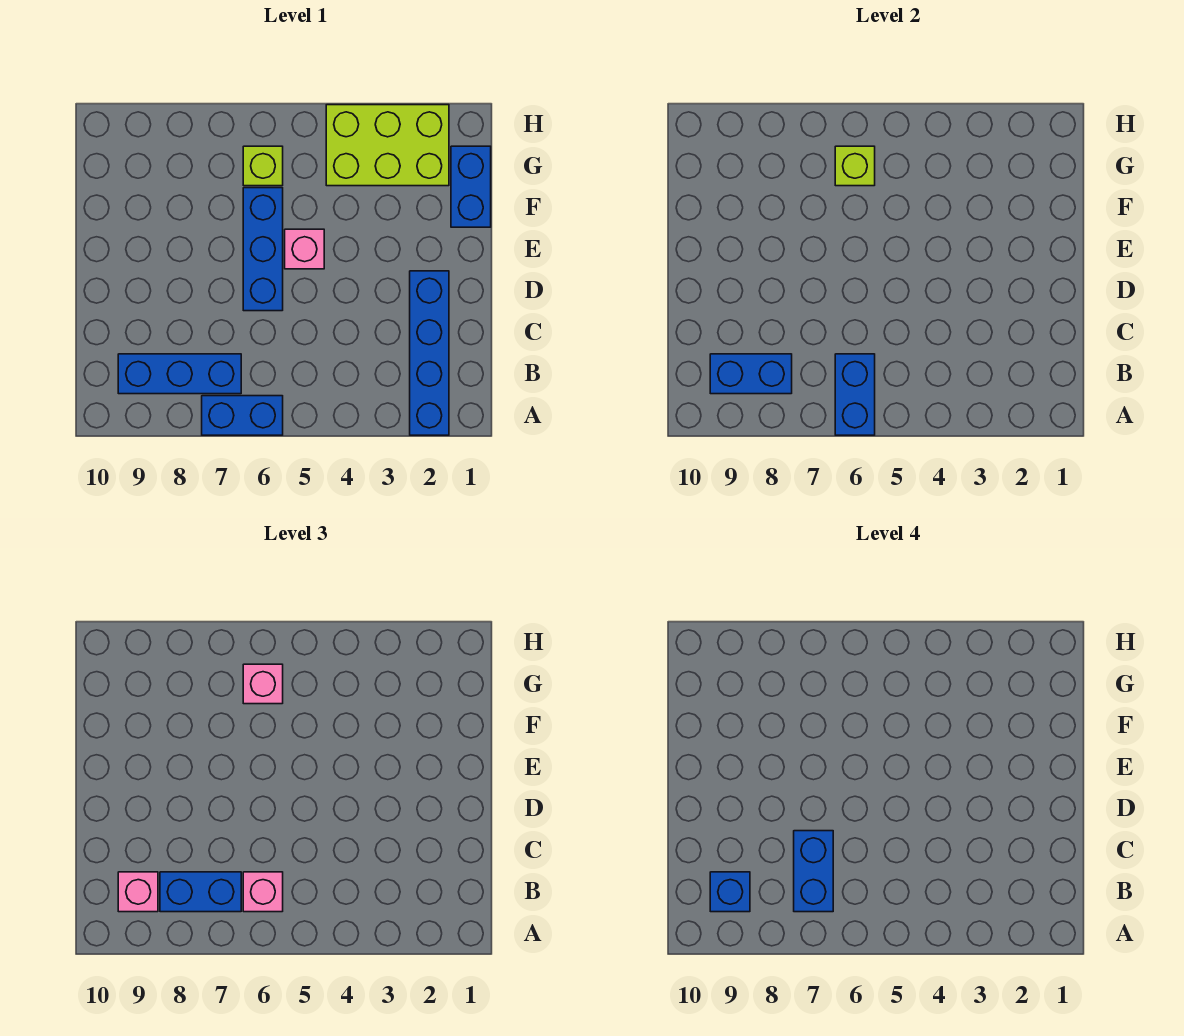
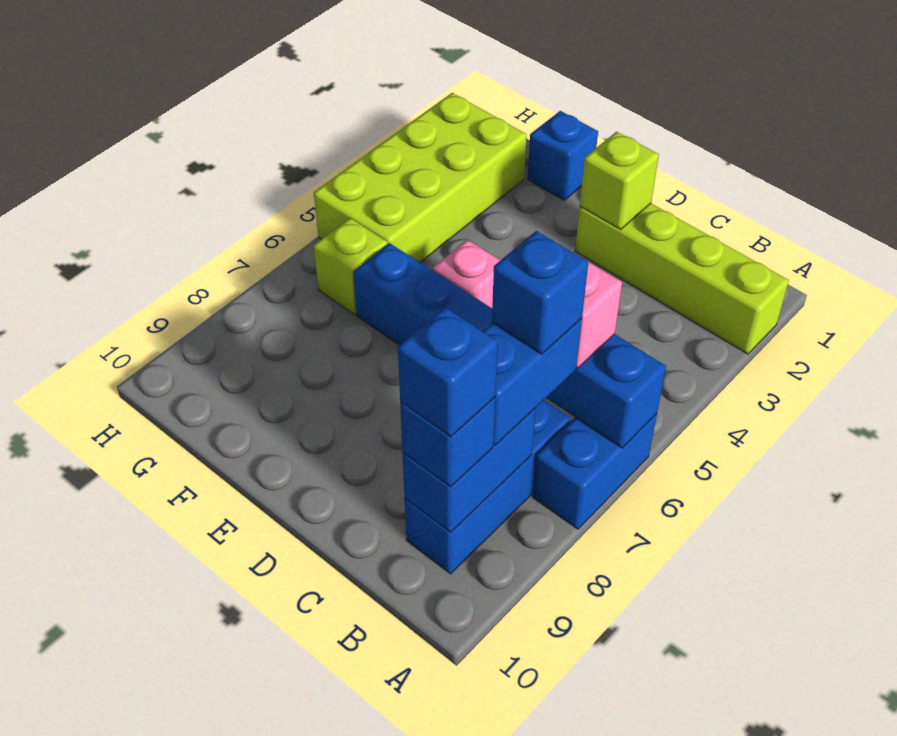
blue brick A2:D2 level 1 -> lime brick A2:D2 level 1
blue brick B7:C7 level 4 -> blue brick B7 level 4
pink brick B9 level 3 -> blue brick B9 level 3
blue brick F1:G1 level 1 -> blue brick F1 level 1
lime brick G2:H4 level 1 -> lime brick G2:H5 level 1
lime brick G6 level 2 -> lime brick D2 level 2
pink brick G6 level 3 -> none

